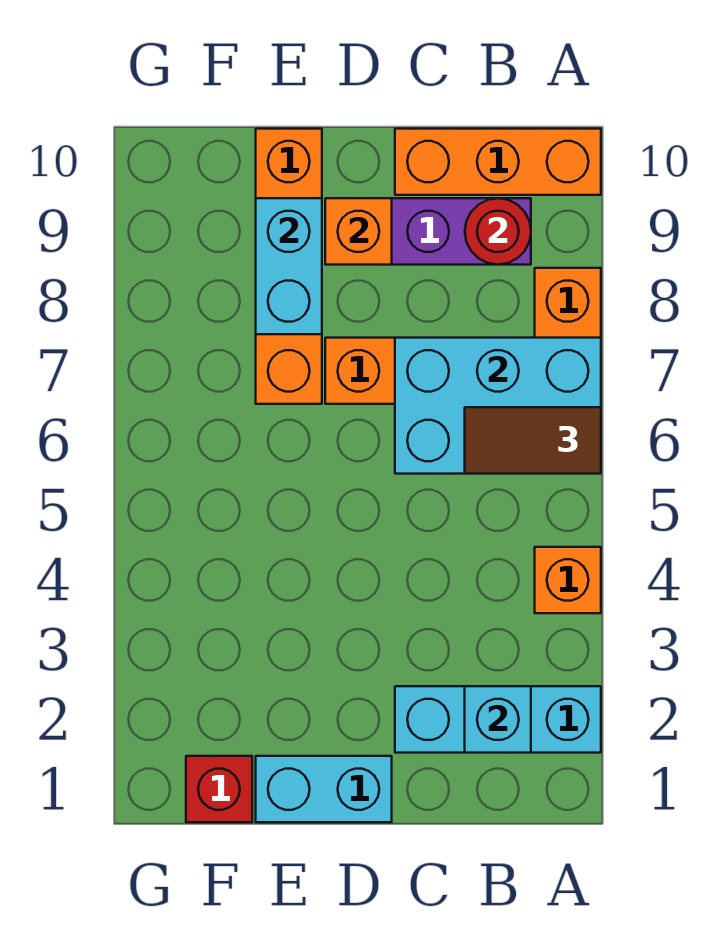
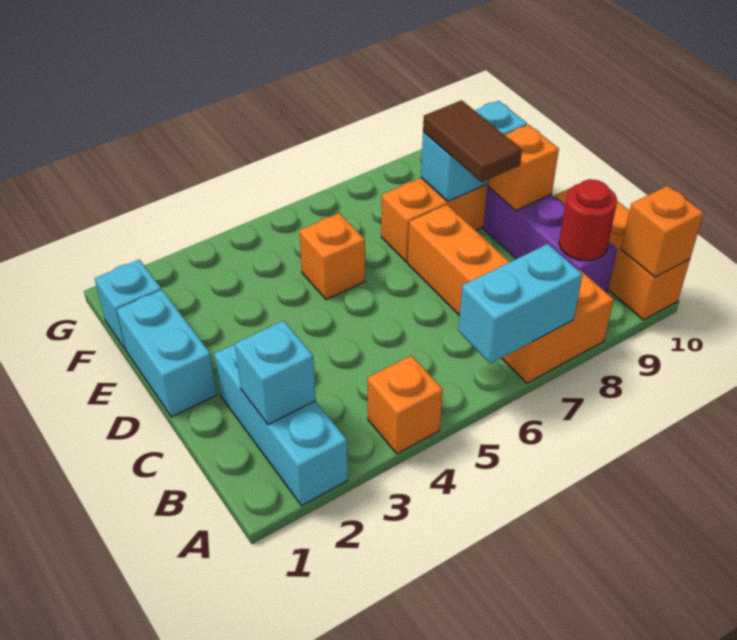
cyan brick A6:C7 level 2 -> cyan brick A6:A7 level 2
brown tile A6:B6 level 3 -> brown tile D8:E8 level 3
none -> orange brick A10 level 2
none -> orange brick E5 level 1
red brick F1 level 1 -> cyan brick F1 level 1

